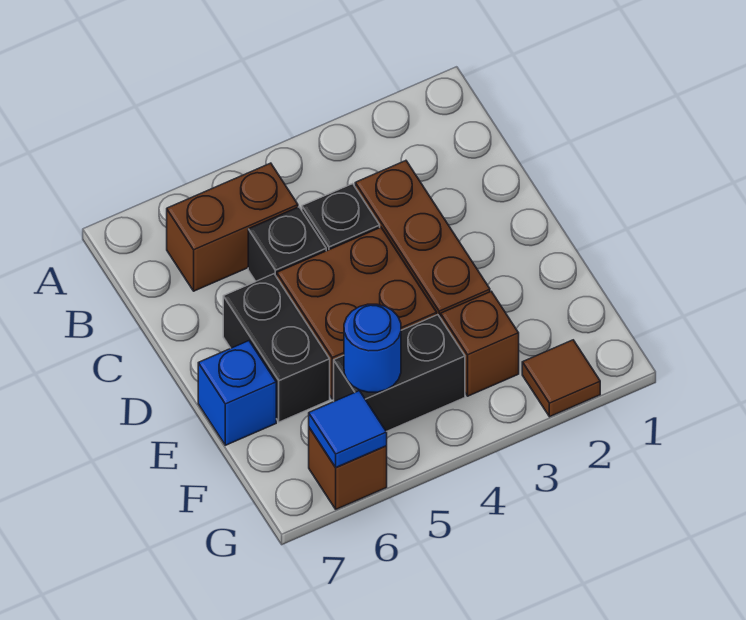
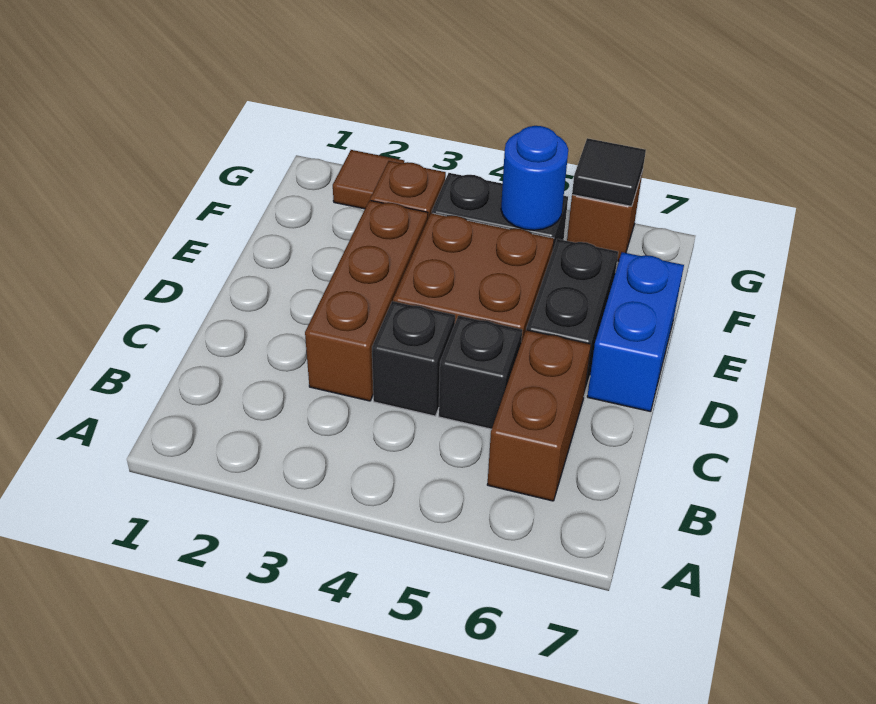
brown brick B5:B6 level 1 -> brown brick B6:C6 level 1
blue brick E7 level 1 -> blue brick D7:E7 level 1
blue tile G6 level 2 -> black tile G6 level 2

